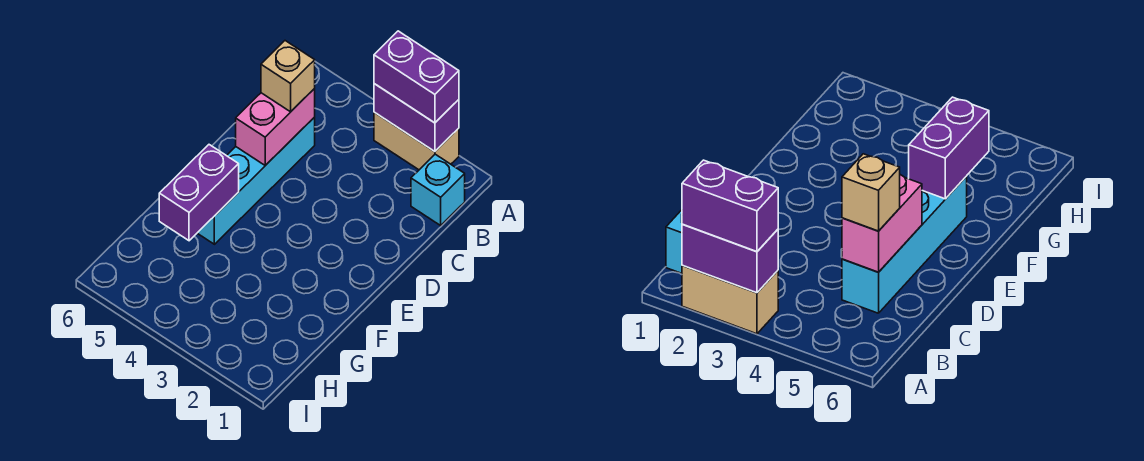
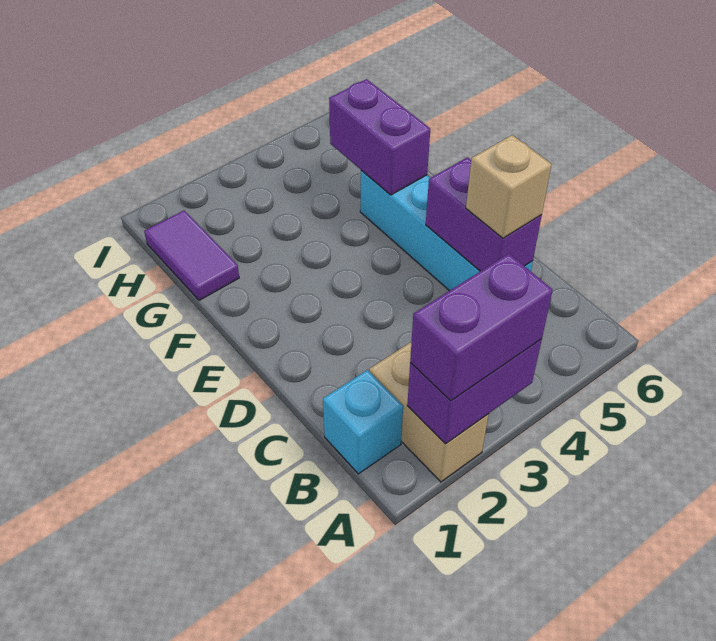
tan brick A2:A3 level 1 -> tan brick A2:B2 level 1
pink brick C5:D5 level 2 -> purple brick C5:D5 level 2
none -> purple tile G1:H1 level 1

